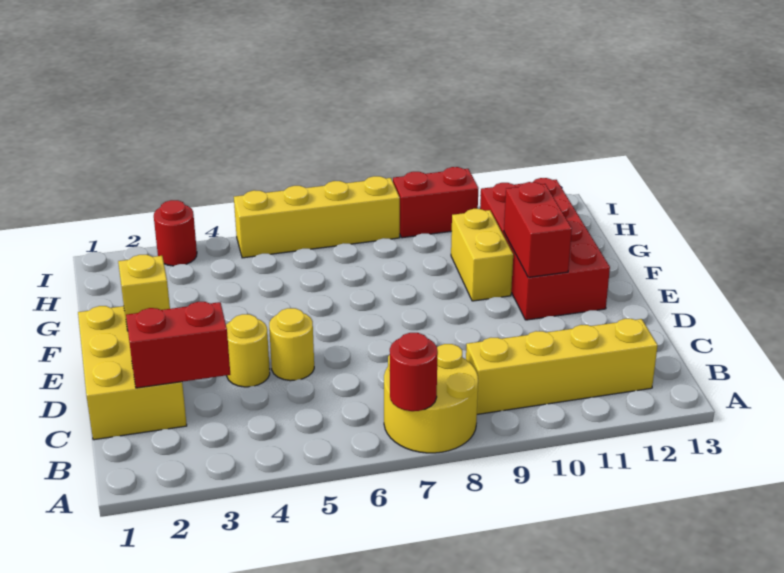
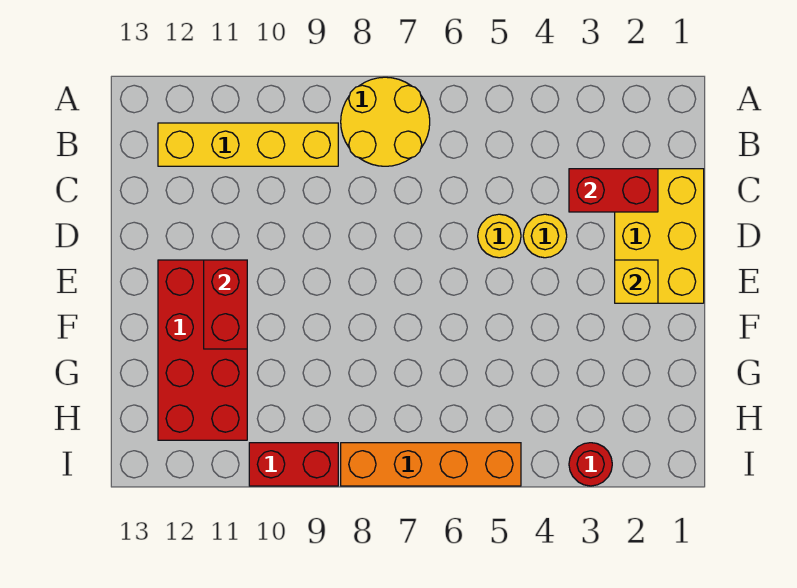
red round brick A7 level 2 -> none
yellow brick F10:G10 level 1 -> none
yellow brick I5:I8 level 1 -> orange brick I5:I8 level 1

